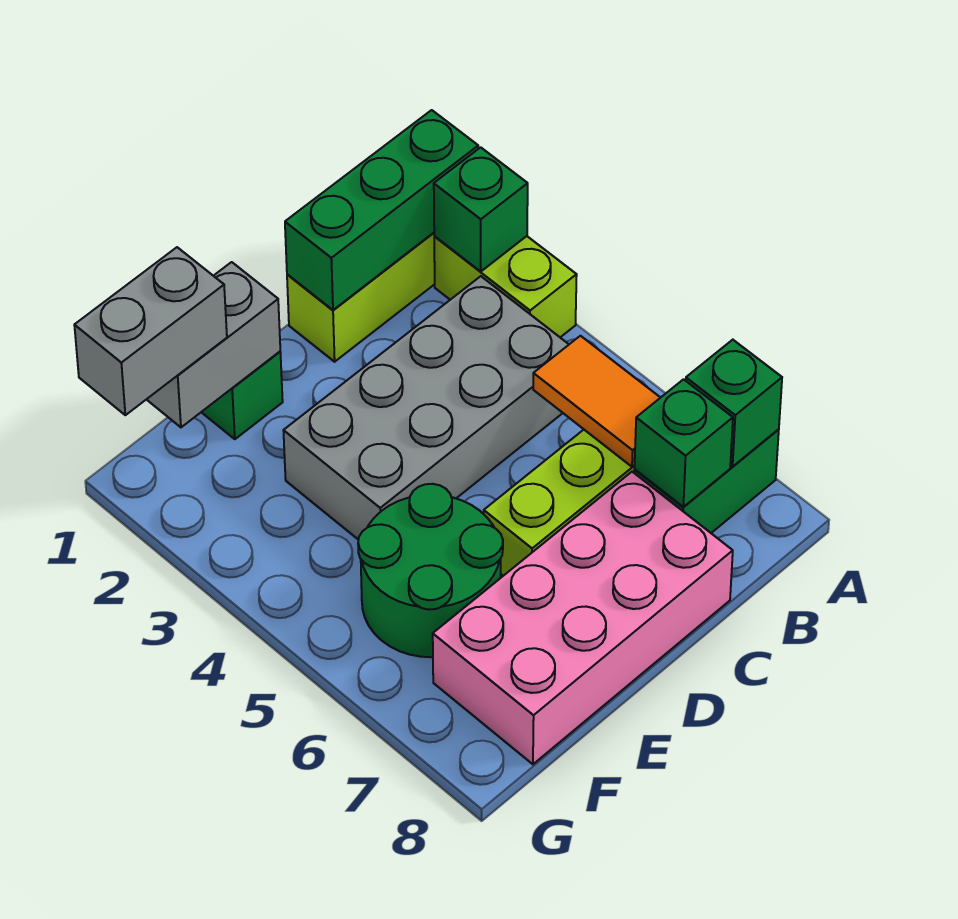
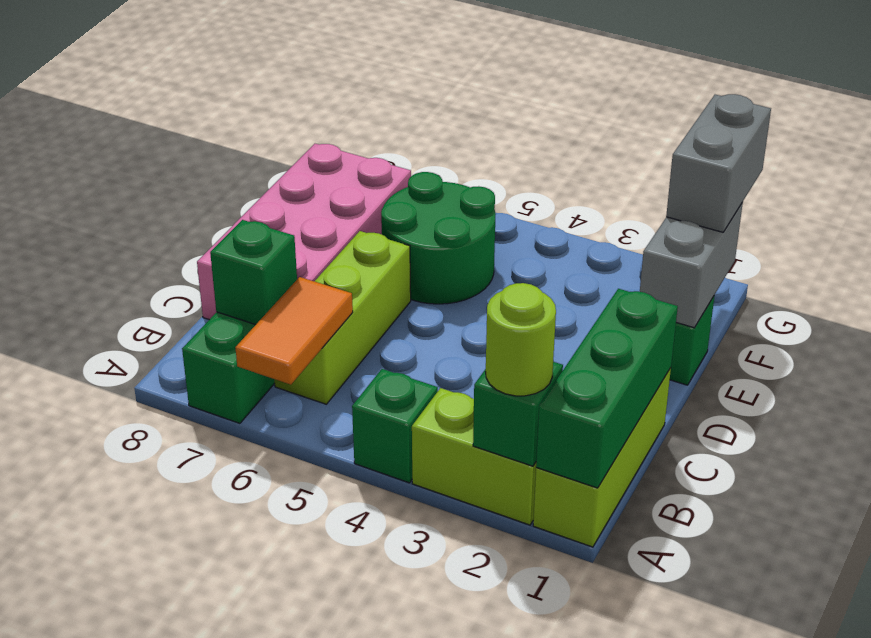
none -> lime round brick A2 level 3
green brick A7 level 2 -> green brick A4 level 1
grey brick B3:E4 level 1 -> none
orange tile B5:B6 level 2 -> orange tile A6:B6 level 2

